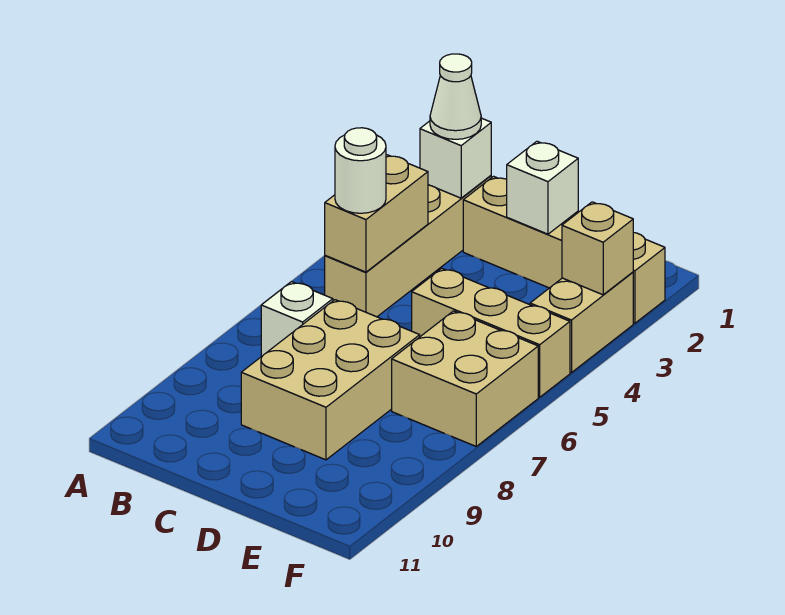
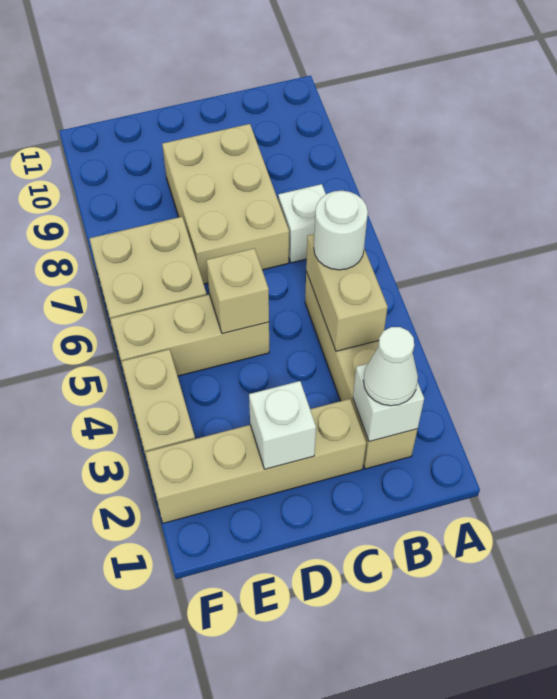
tan brick F3 level 2 -> tan brick D5 level 2

